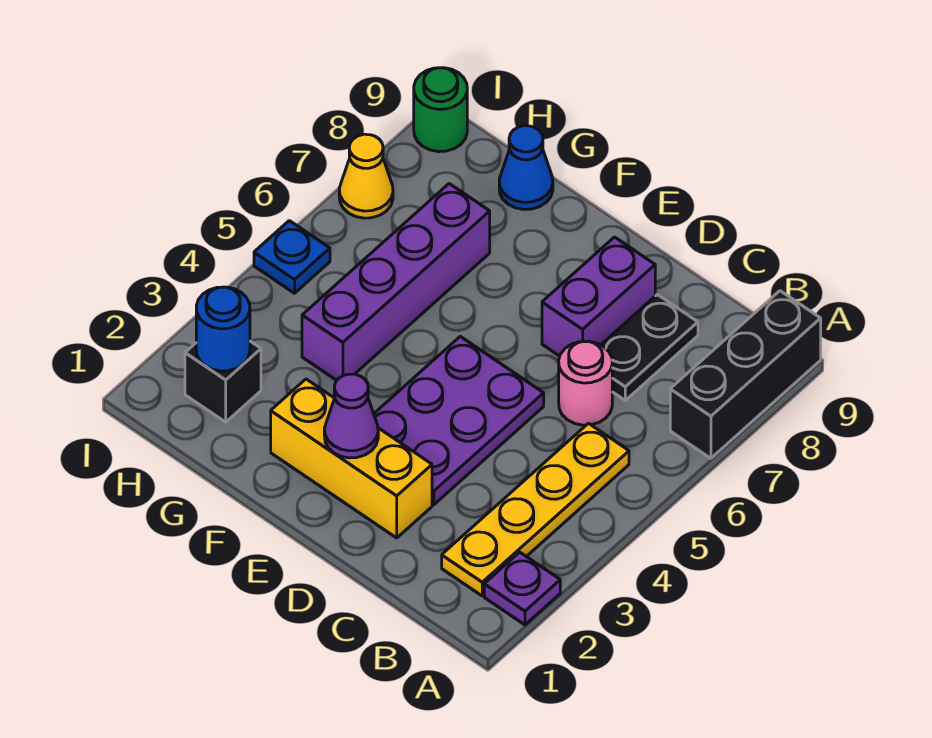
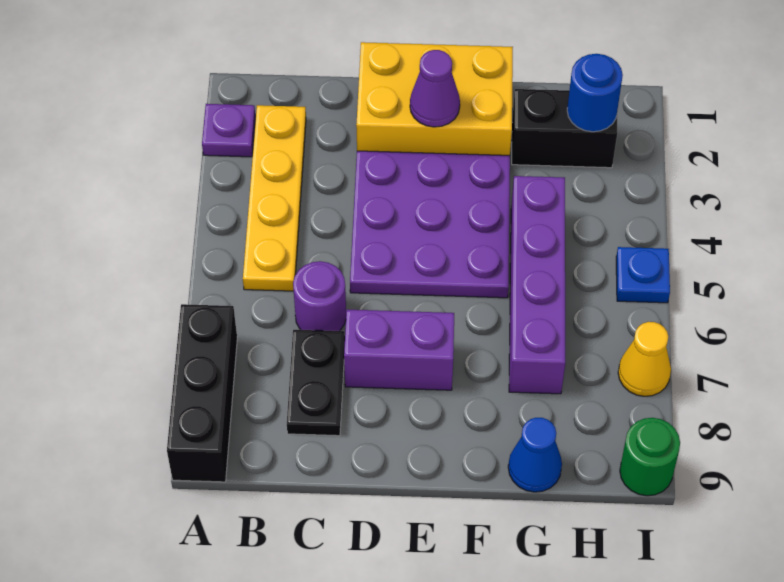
pink round brick C6 level 1 -> purple round brick C6 level 1
yellow brick D2:F2 level 1 -> yellow brick D1:F2 level 1
purple plate D3:E5 level 1 -> purple plate D3:F5 level 1
purple brick D7:D8 level 1 -> purple brick D7:E7 level 1
black brick H2 level 1 -> black brick G2:H2 level 1

